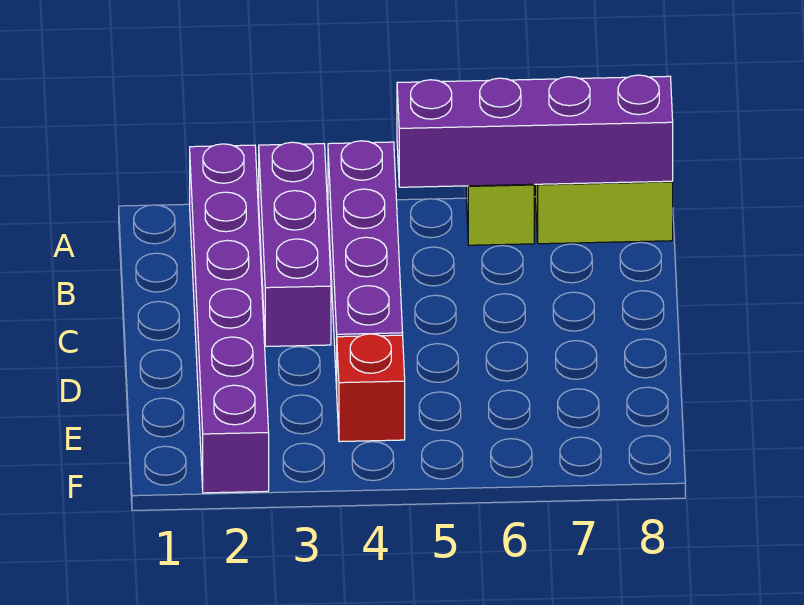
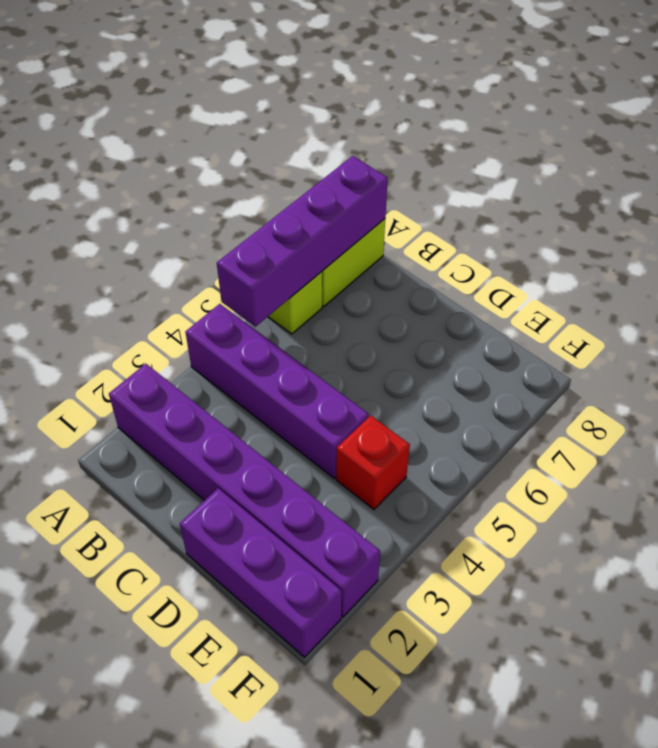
purple brick A3:C3 level 1 -> purple brick D1:F1 level 1

